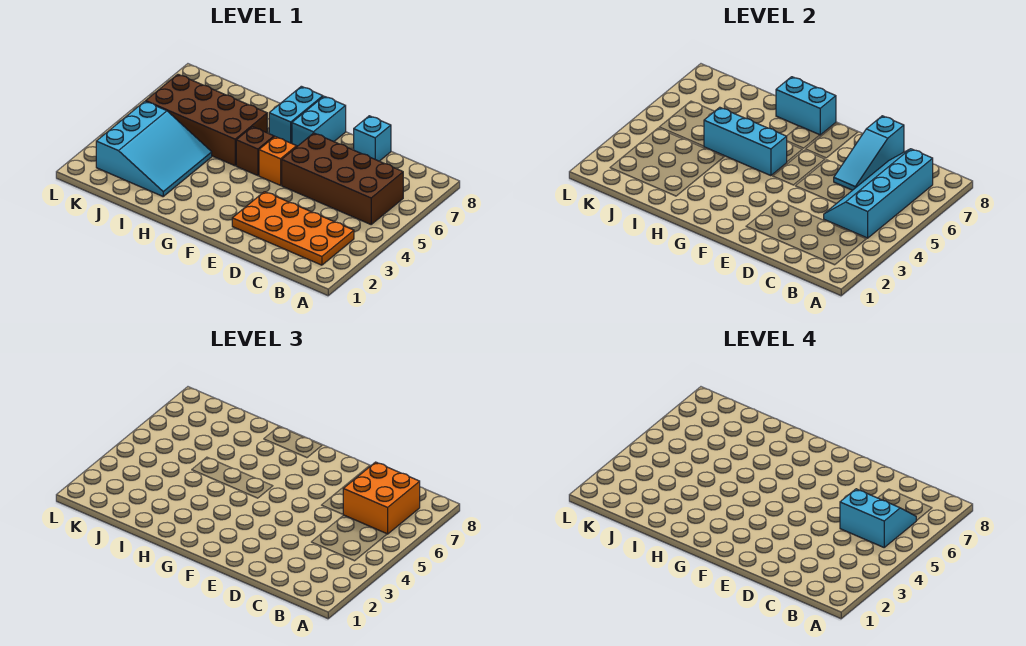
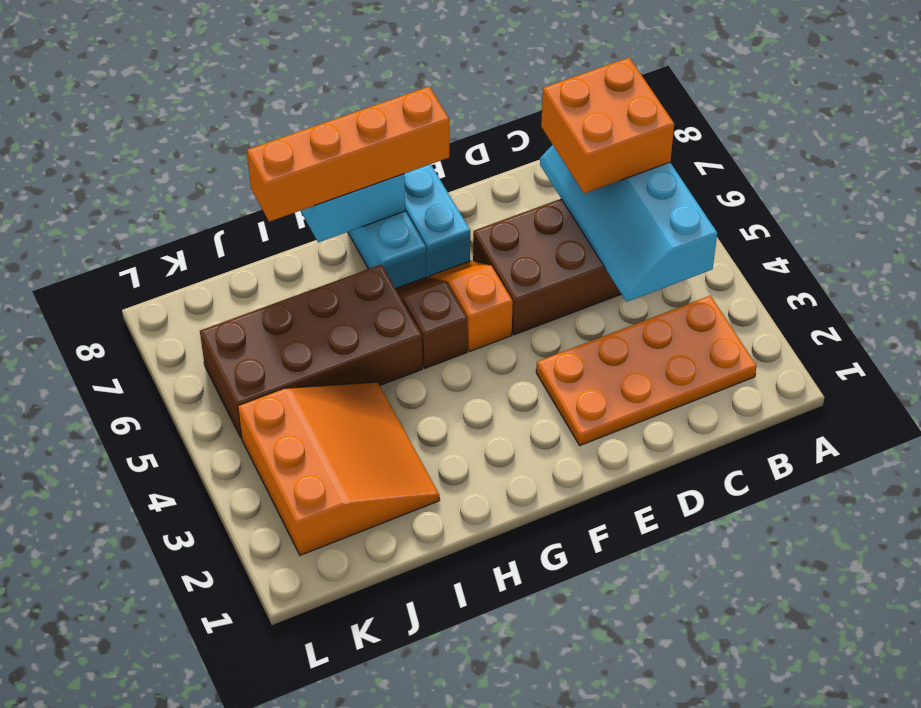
cyan slope B5:C6 level 4 top 5 -> none
cyan slope D6:D8 level 2 top 8 -> none
cyan brick D8 level 1 -> none
none -> orange brick F8:I8 level 3
cyan brick G5:I5 level 2 -> none
cyan slope I2:K4 level 1 top K -> orange slope I2:K4 level 1 top K

